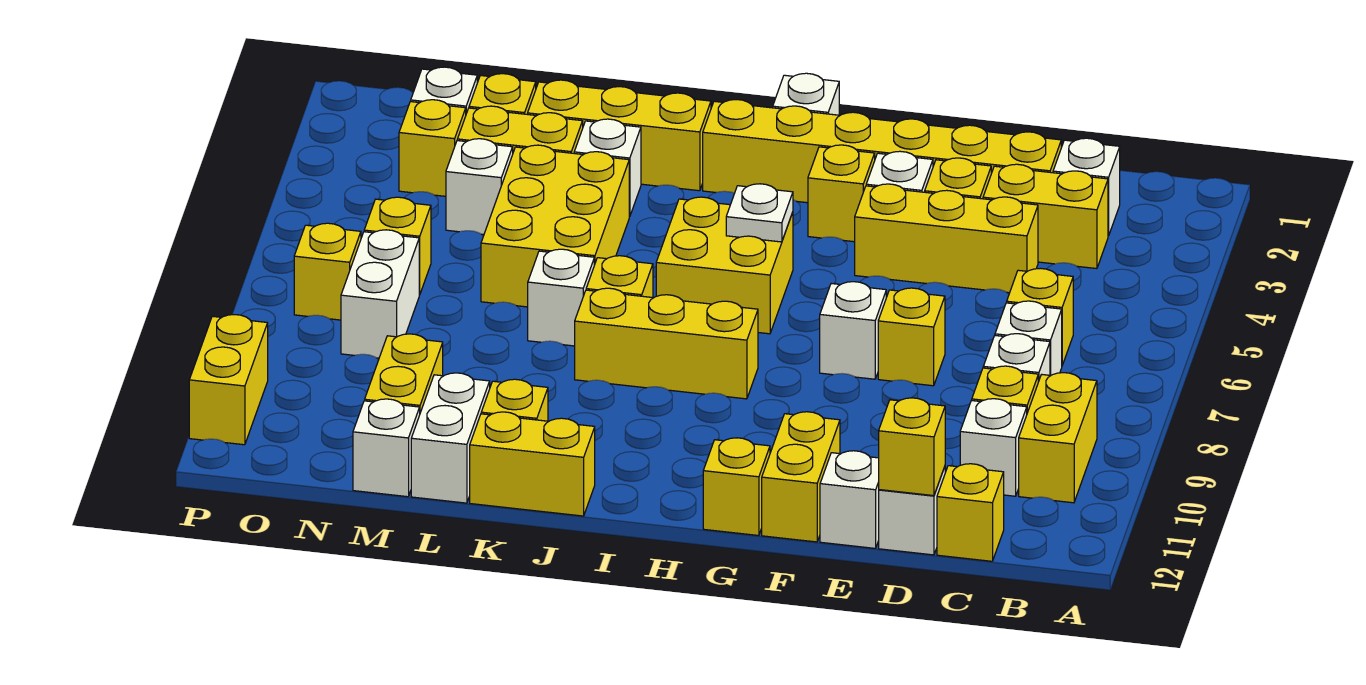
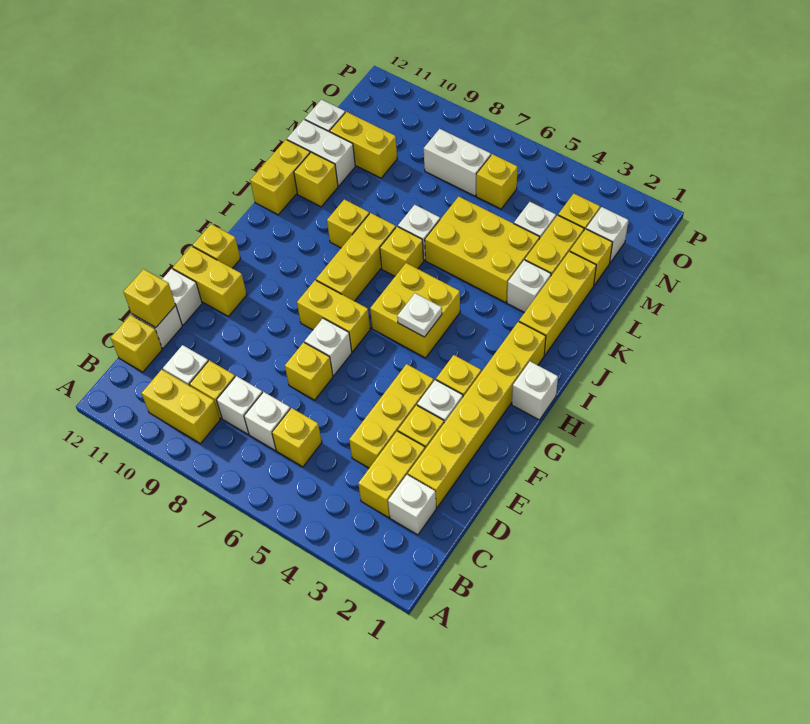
yellow brick O7 level 1 -> yellow brick J9 level 1
yellow brick P10:P11 level 1 -> yellow brick G7:G8 level 1

